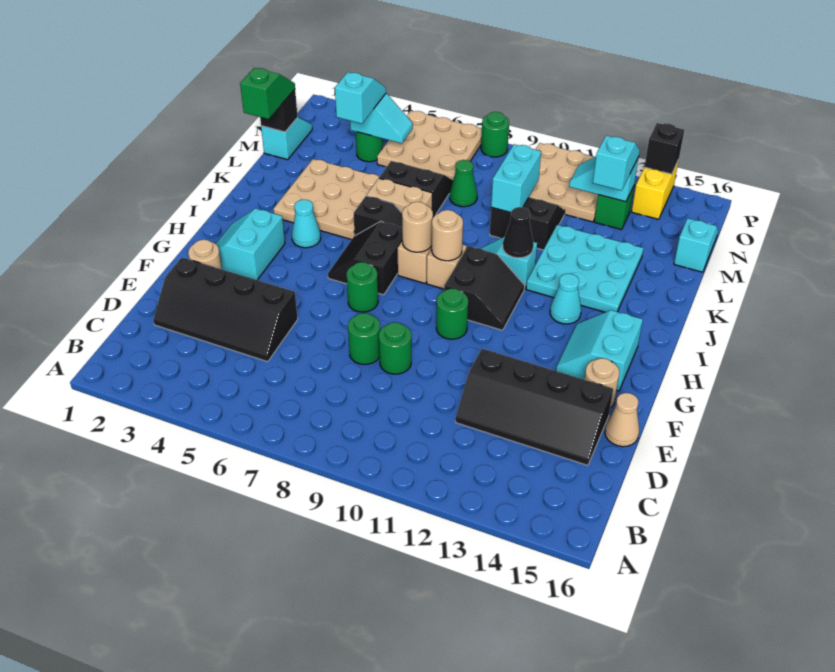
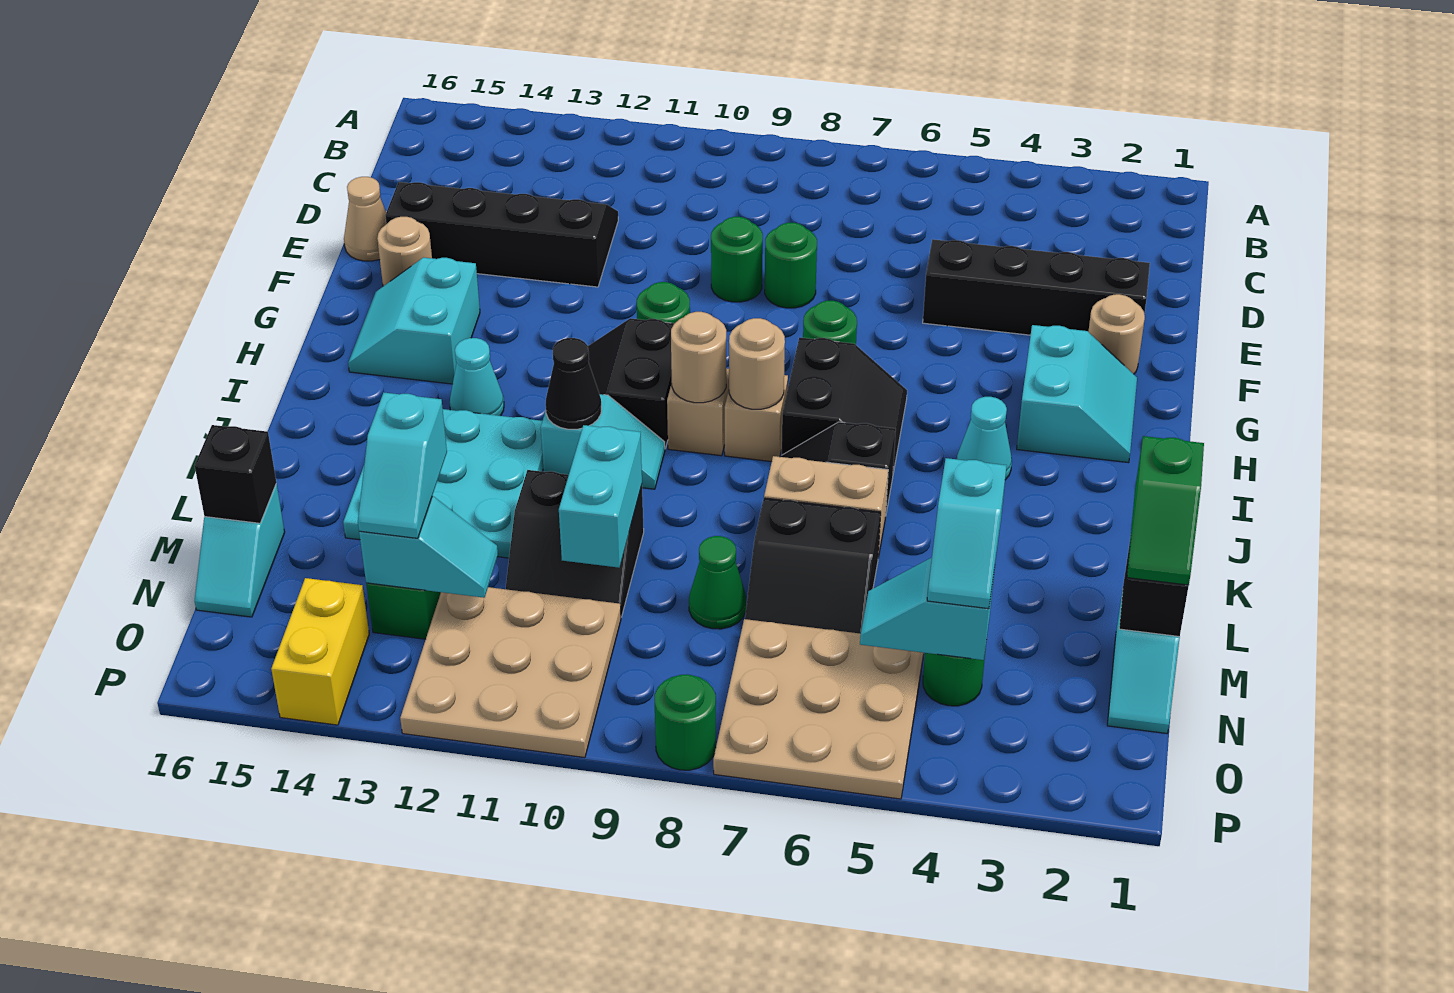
cyan slope G14:H15 level 1 top 15 -> cyan slope G14:H15 level 1 top 14
tan plate J3:L5 level 1 -> none
black brick P14 level 2 -> black brick M16 level 2

